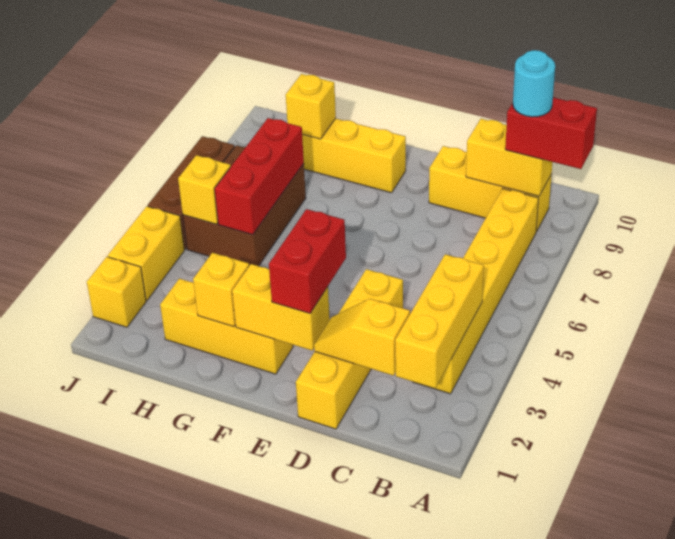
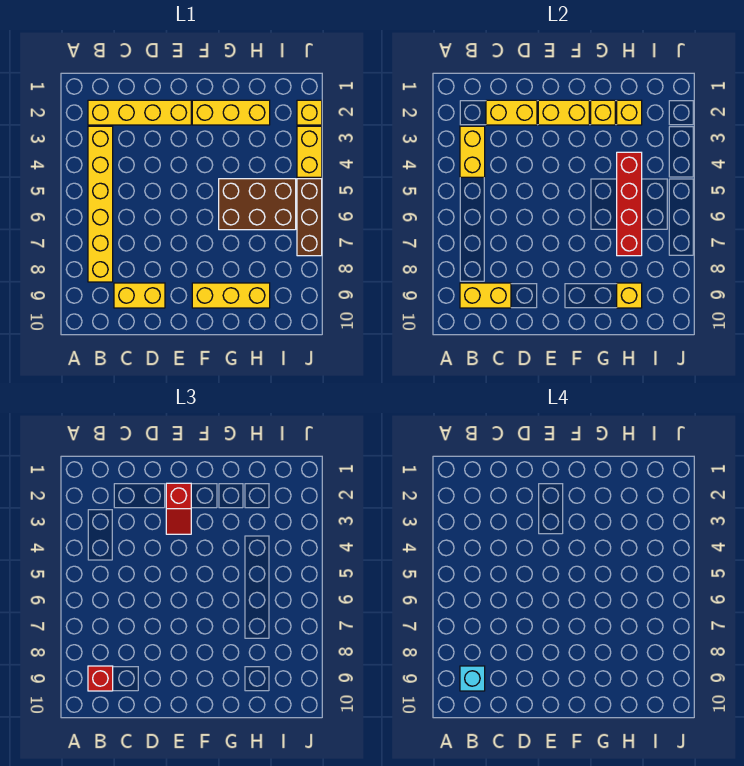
red brick A9:B9 level 3 -> red brick B9 level 3
yellow brick B2:B4 level 2 -> yellow brick B3:B4 level 2
yellow brick B9:D9 level 1 -> yellow brick C9:D9 level 1
cyan round brick B9 level 4 -> cyan brick B9 level 4
yellow slope C2:D2 level 2 top C -> yellow brick C2:D2 level 2
yellow brick D1:D4 level 1 -> yellow brick B2:E2 level 1
red brick E2:E3 level 3 -> red slope E2:E3 level 3 top 2
brown brick H5:I7 level 1 -> brown brick G5:I6 level 1
red brick H5:H7 level 2 -> red brick H4:H7 level 2
yellow brick I5 level 2 -> yellow brick H2 level 2

